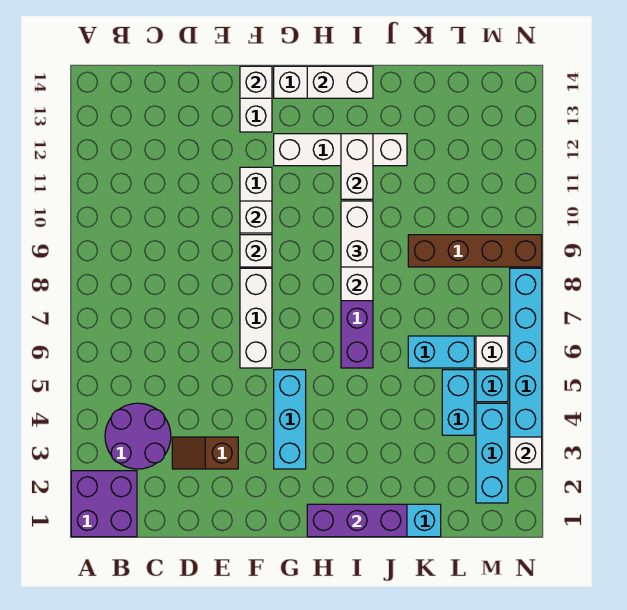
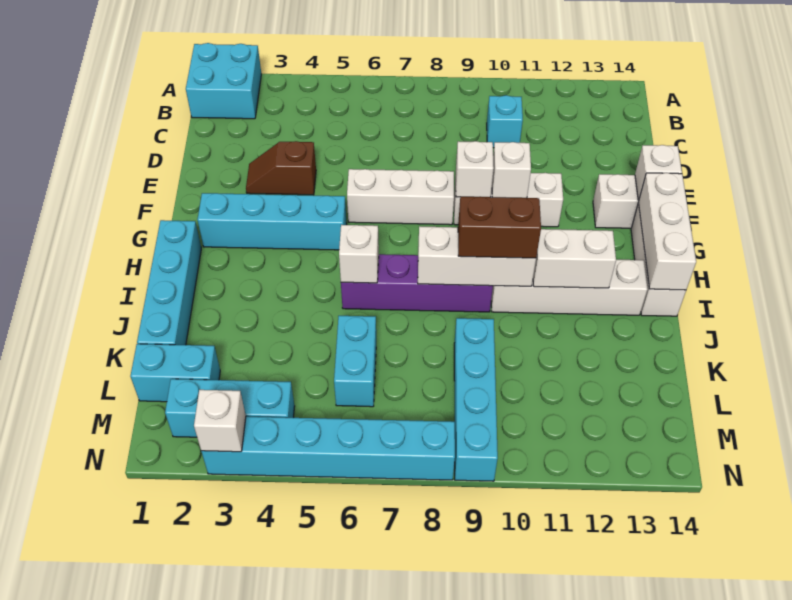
purple brick A1:B2 level 1 -> cyan brick A1:B2 level 1
purple round brick B3:C4 level 1 -> none
brown slope D3:E3 level 1 top E -> brown slope E3:E4 level 1 top 4
cyan brick G3:G5 level 1 -> cyan brick G2:G5 level 1
white brick G12:J12 level 1 -> white brick I10:I13 level 1
purple brick H1:J1 level 2 -> none
white brick H14:I14 level 2 -> white brick G14:I14 level 2
white brick I9:I10 level 3 -> brown brick I9:I10 level 3
brown brick K9:N9 level 1 -> cyan brick K9:N9 level 1
cyan brick L4:L5 level 1 -> cyan brick L1:L2 level 1
cyan brick M5 level 1 -> cyan brick C10 level 1
white brick M6 level 1 -> white brick I6 level 2

